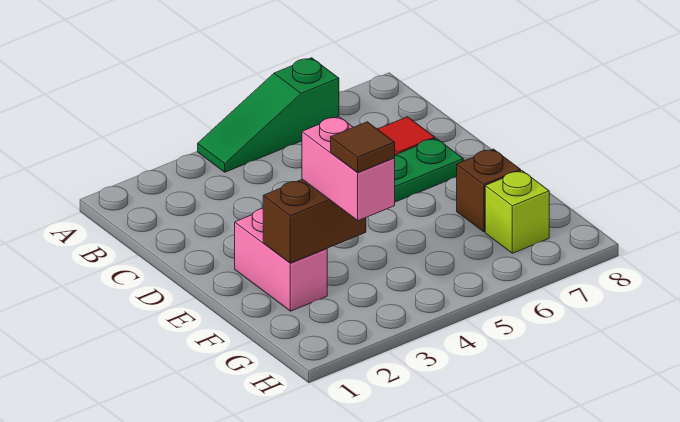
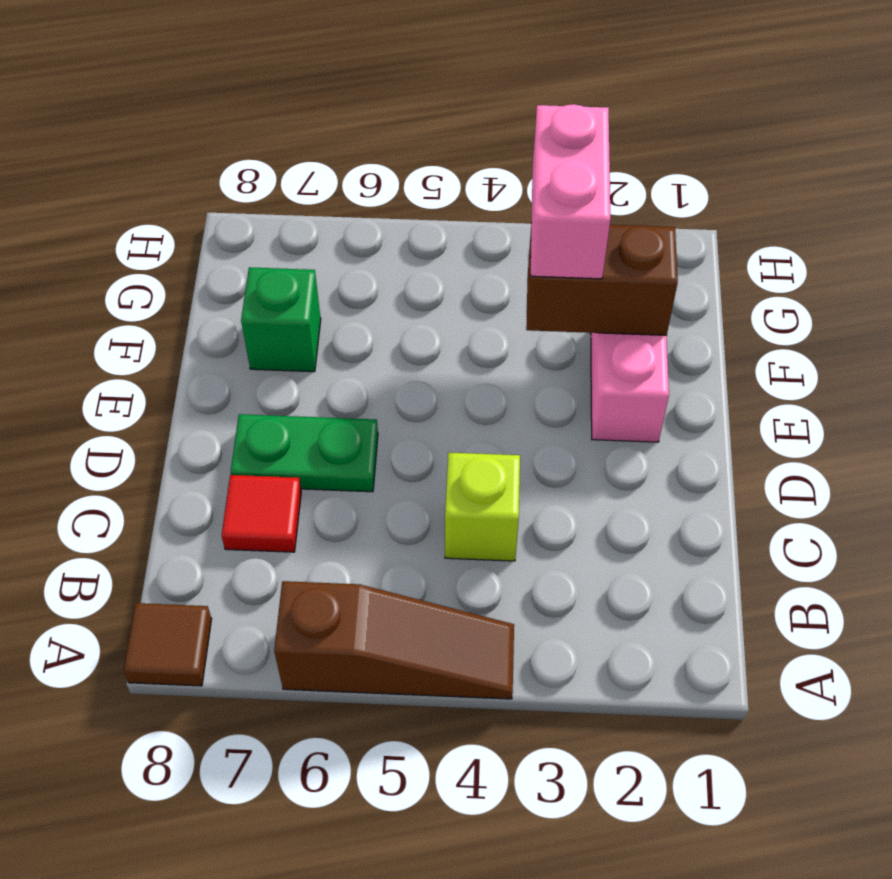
green slope A4:A6 level 1 top 6 -> brown slope A4:A6 level 1 top 6
brown brick F7 level 1 -> green brick F7 level 1
brown tile G3 level 4 -> brown tile A8 level 1
lime brick G7 level 1 -> lime brick C4 level 1

